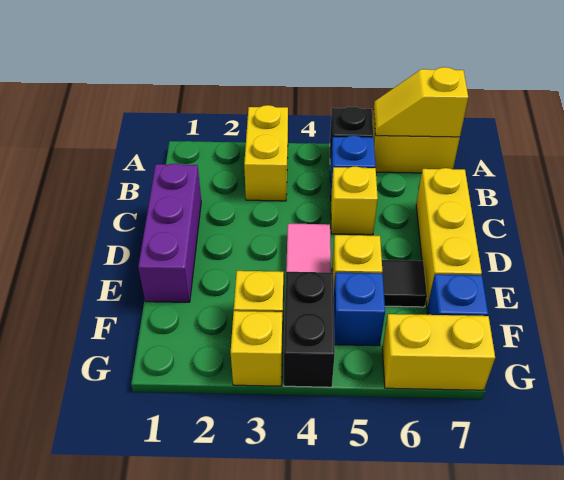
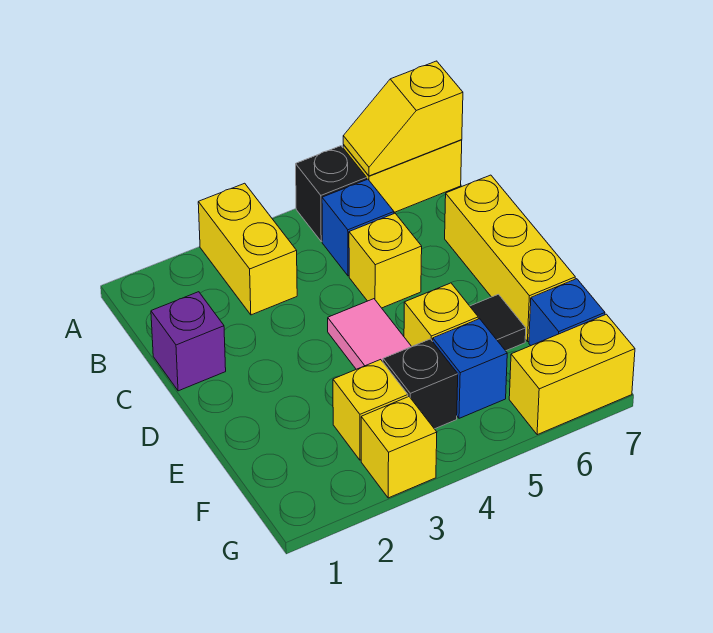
purple brick C1:E1 level 1 -> purple brick C1 level 1
black brick F4:G4 level 1 -> black brick F4 level 1

